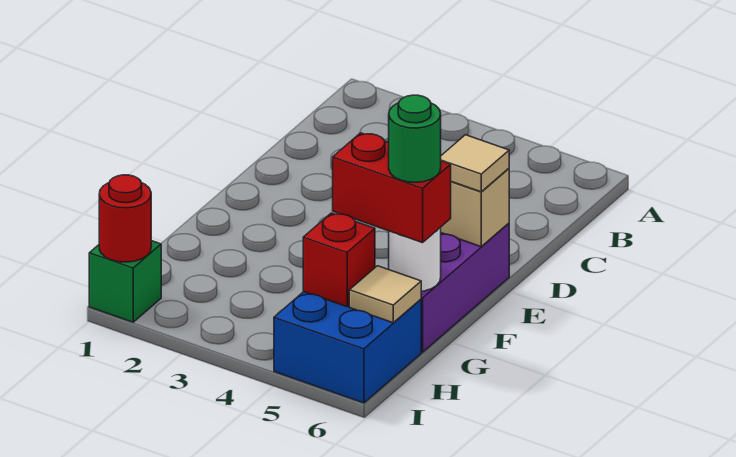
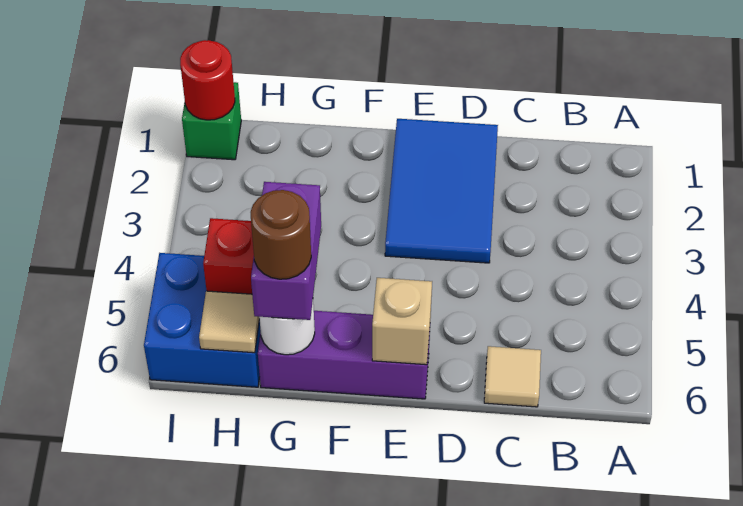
none -> blue tile D1:E3 level 1
tan tile E6 level 3 -> tan tile C6 level 1
red brick G5:G6 level 3 -> purple brick G5:G6 level 3
green round brick G6 level 4 -> brown round brick G6 level 4

